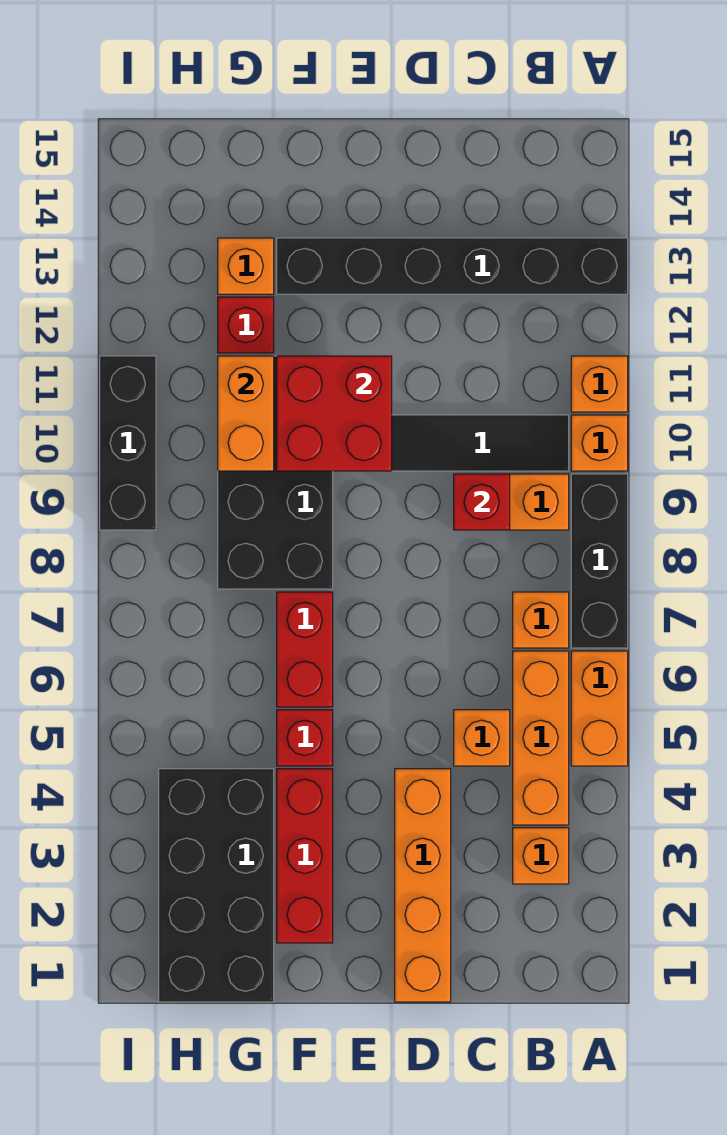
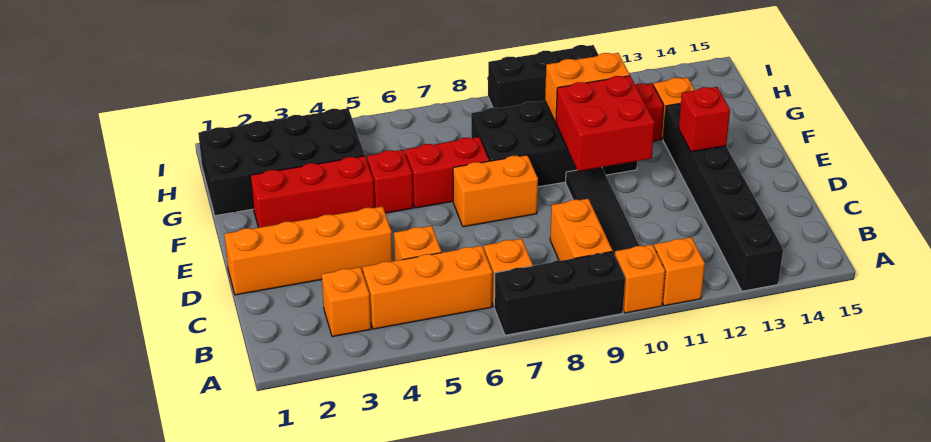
orange brick A5:A6 level 1 -> orange brick E7:E8 level 1
red brick C9 level 2 -> red brick E13 level 2

